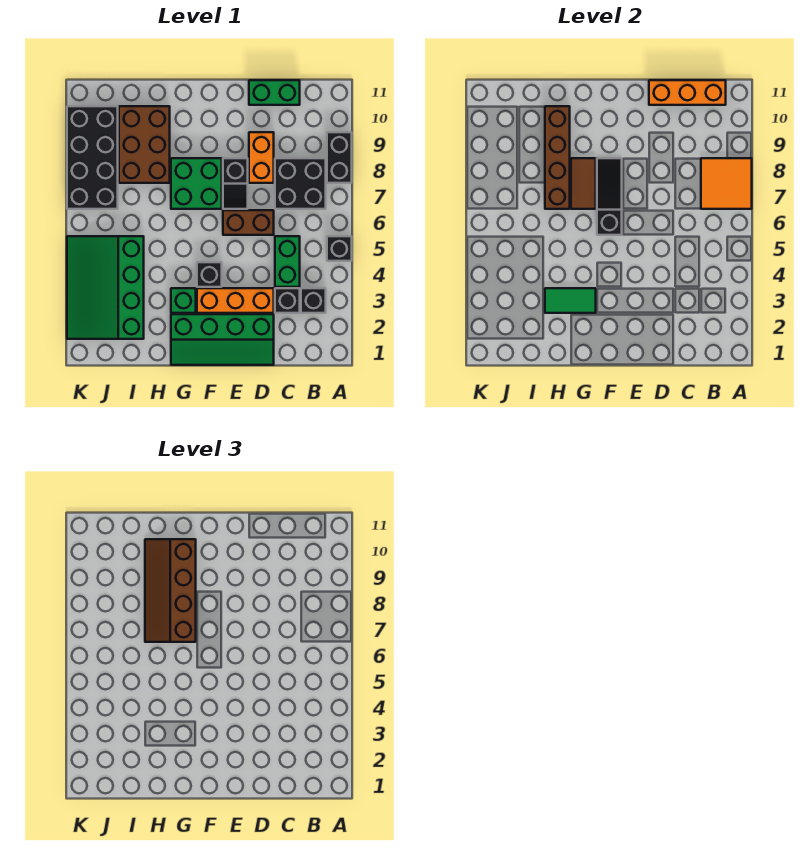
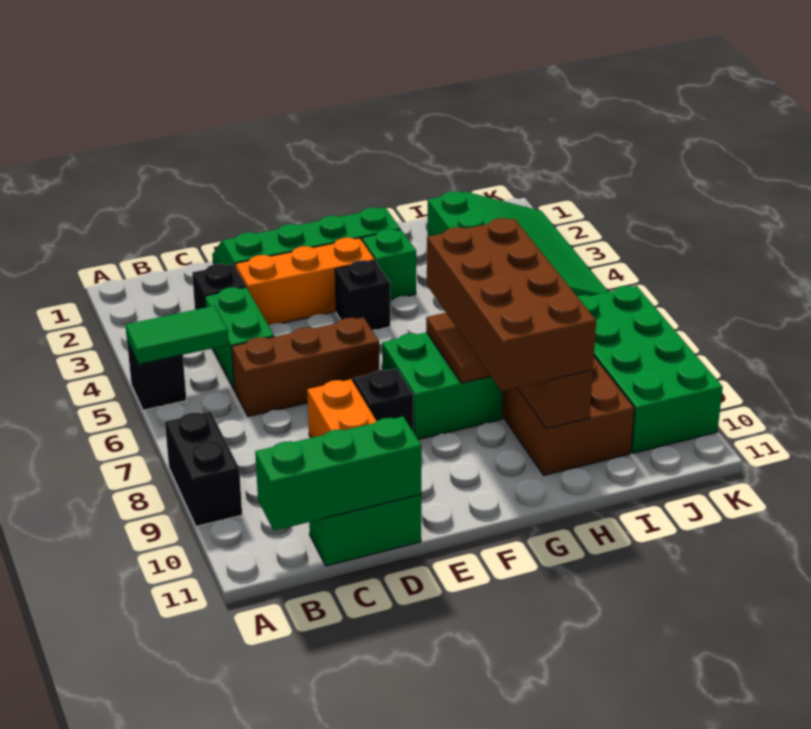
orange tile A7:B8 level 2 -> none
black brick B3 level 1 -> none
black brick B7:C8 level 1 -> none
orange brick B11:D11 level 2 -> green brick B11:D11 level 2
brown brick D6:E6 level 1 -> brown brick C6:E6 level 1
black slope F6:F8 level 2 top 6 -> none
green tile G3:H3 level 2 -> green tile A5:B5 level 2
brown slope G7:H10 level 3 top G -> brown brick G7:H10 level 3
black brick J7:K10 level 1 -> green brick J7:K10 level 1

